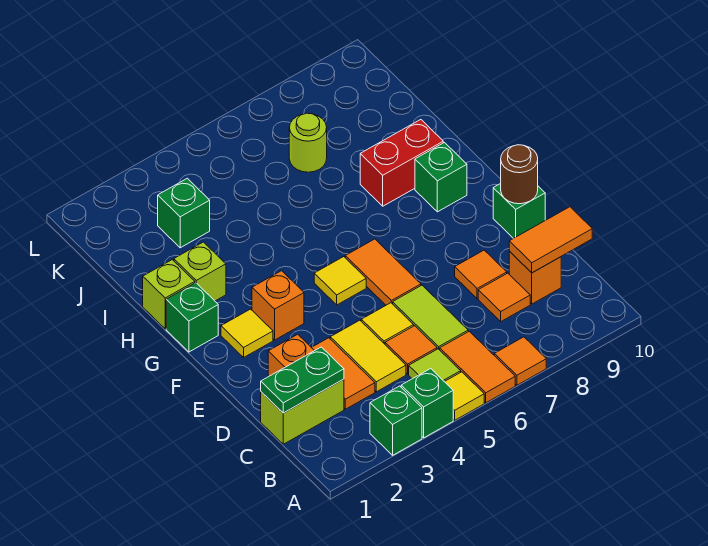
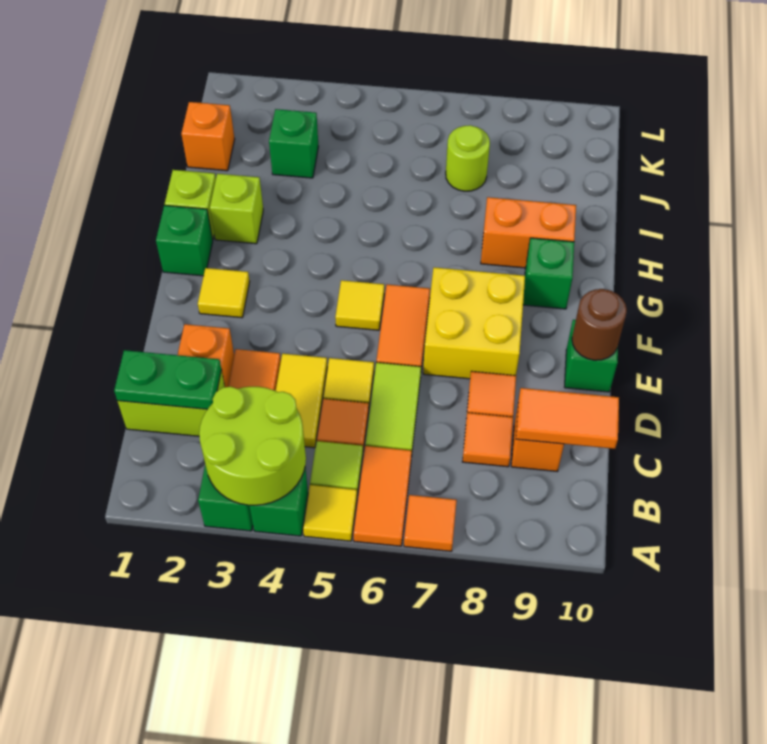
none -> lime round brick A3:B4 level 2
none -> yellow brick E7:F8 level 1
orange brick F3 level 1 -> orange brick J1 level 1
red brick H8:H9 level 1 -> orange brick H8:H9 level 1

